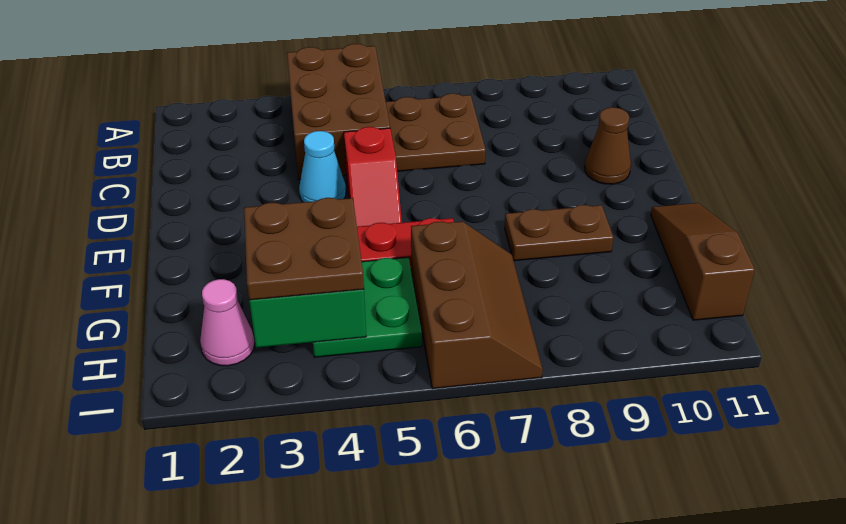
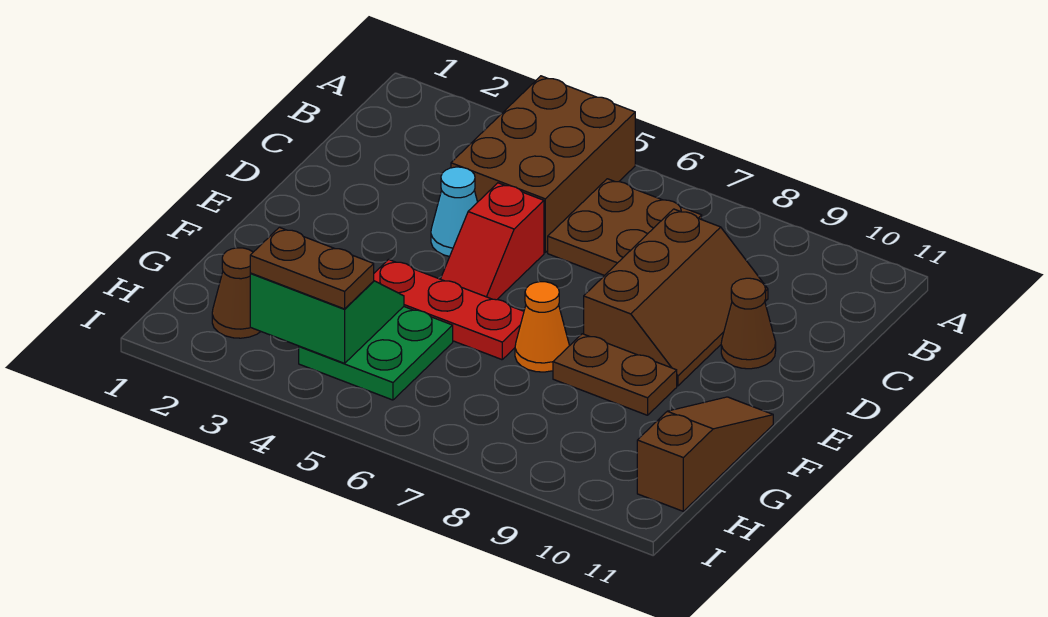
none -> orange cone F7 level 1
brown plate G3:H4 level 3 -> brown plate H3:H4 level 3
brown slope G6:I7 level 1 top 6 -> brown slope C8:E9 level 1 top 8
pink cone H2 level 1 -> brown cone H2 level 1

